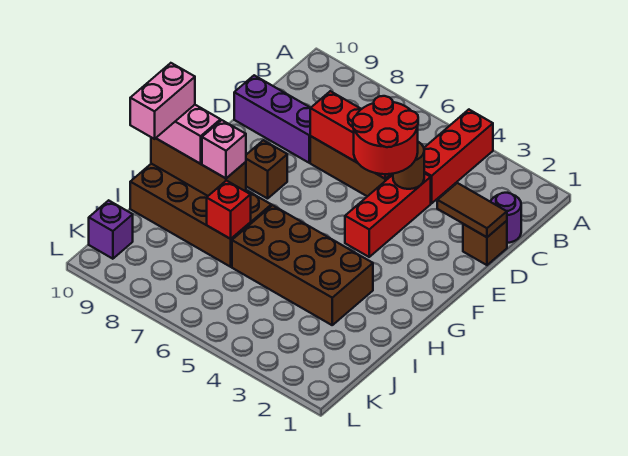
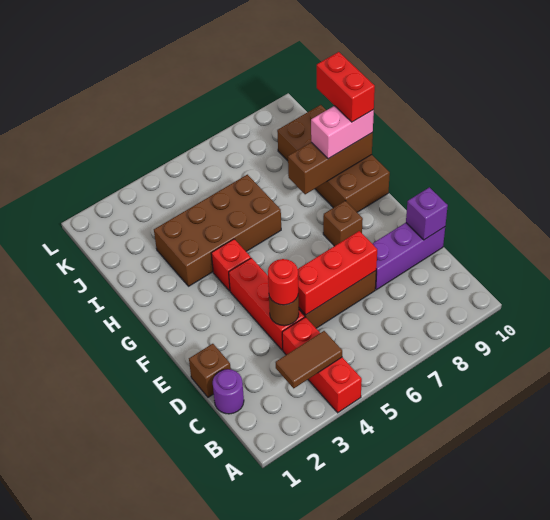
brown tile D1:D2 level 2 -> brown tile B3:B4 level 2
red round brick D4:E5 level 3 -> red round brick D4 level 3
brown brick H7:I10 level 1 -> brown brick G9:J10 level 1
pink brick H8 level 3 -> none
pink brick H10:I10 level 4 -> red brick H10:I10 level 4
red brick I7 level 2 -> red brick G4 level 1
purple brick K10 level 1 -> purple brick D10 level 2

